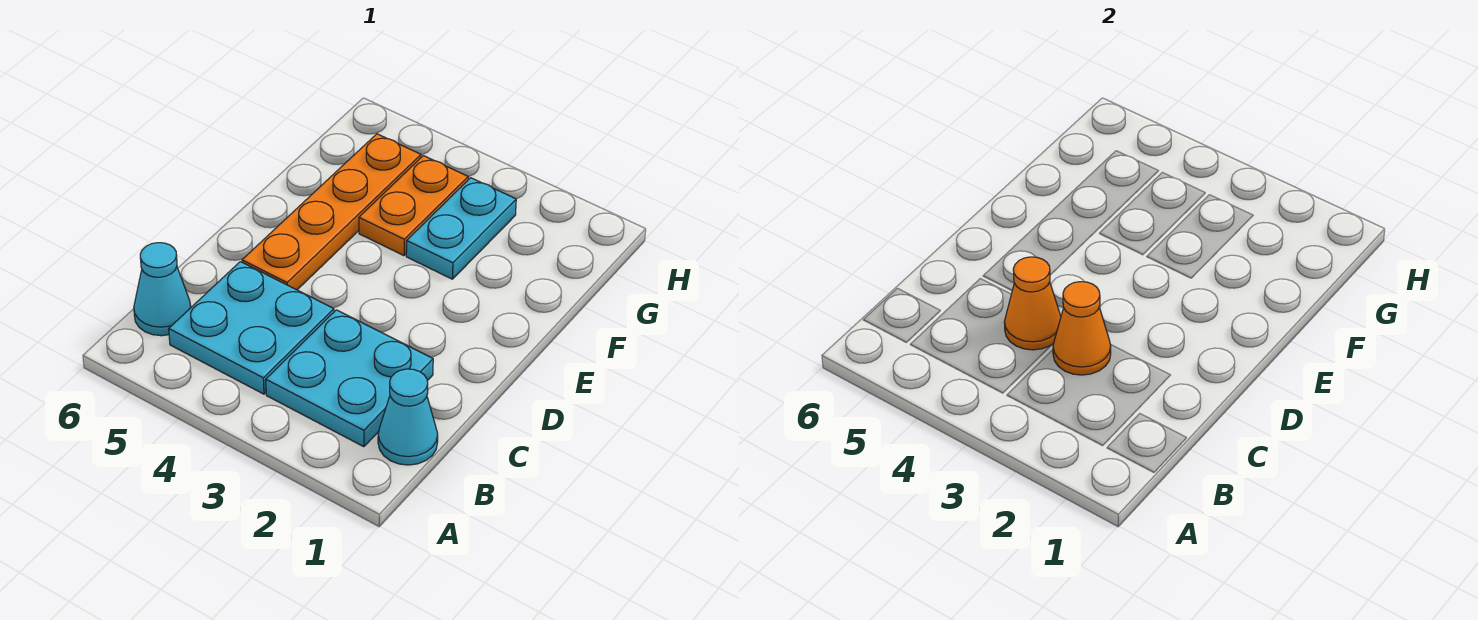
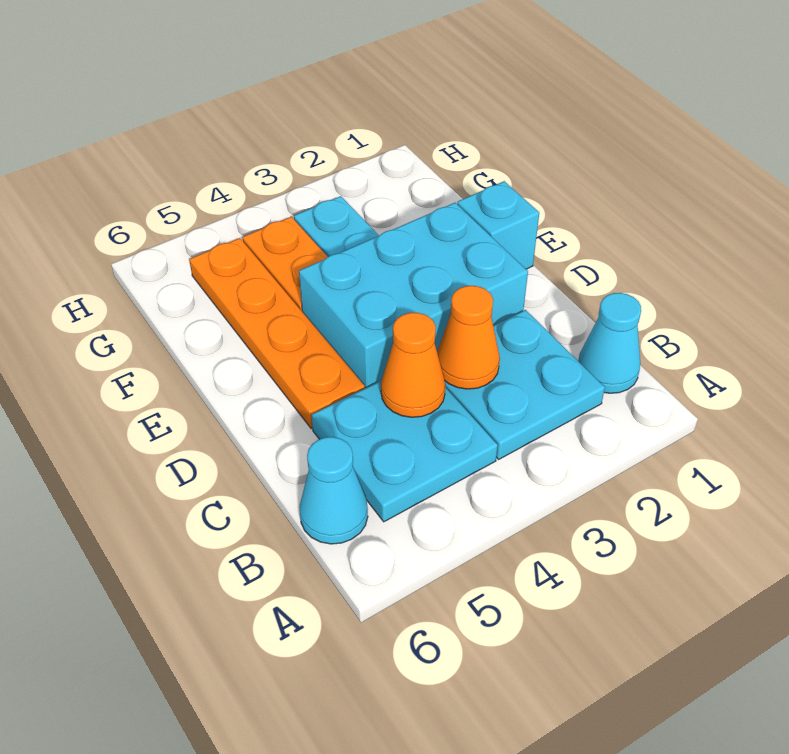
none -> cyan brick D2:E4 level 1
none -> cyan brick E1 level 1

